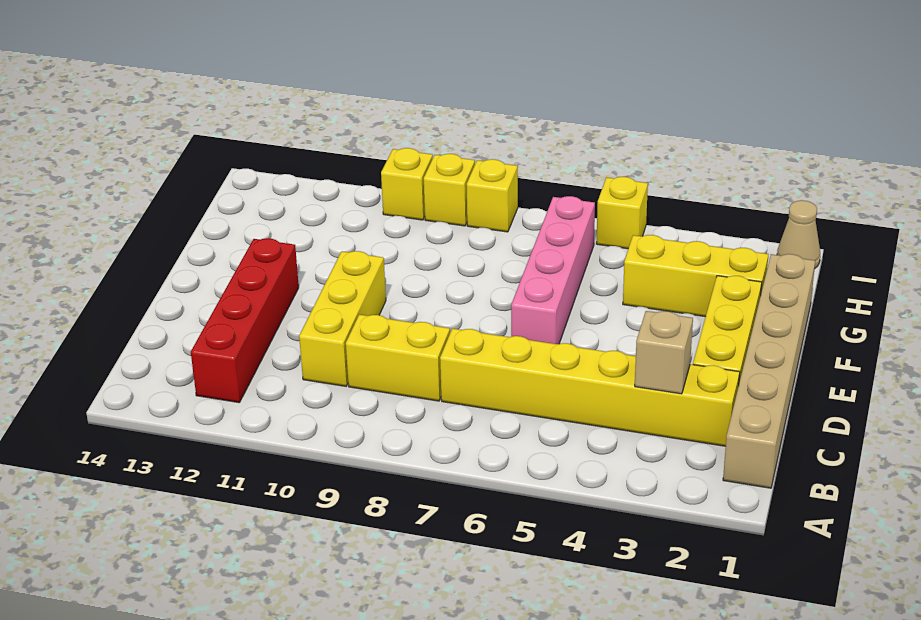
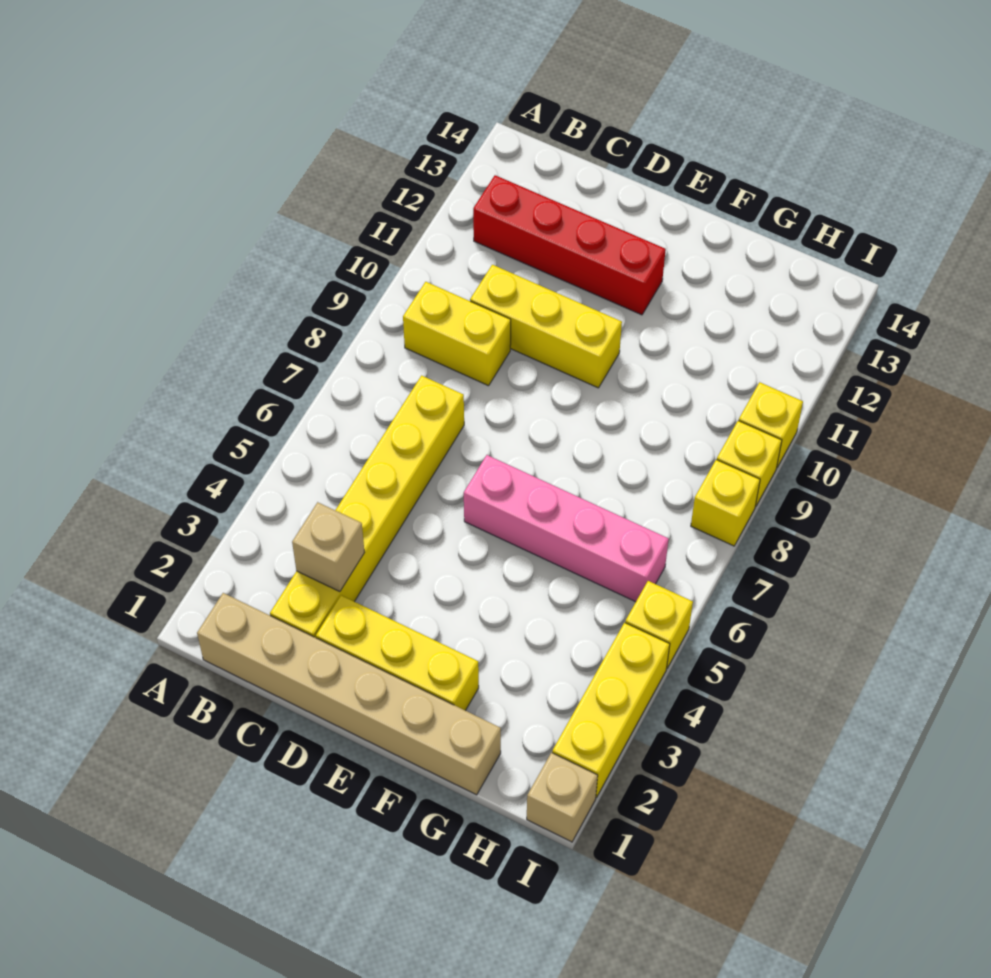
yellow brick C8:C9 level 1 -> yellow brick B9:C9 level 1
yellow brick G2:G4 level 1 -> yellow brick I2:I4 level 1
tan cone I1 level 1 -> tan brick I1 level 1

